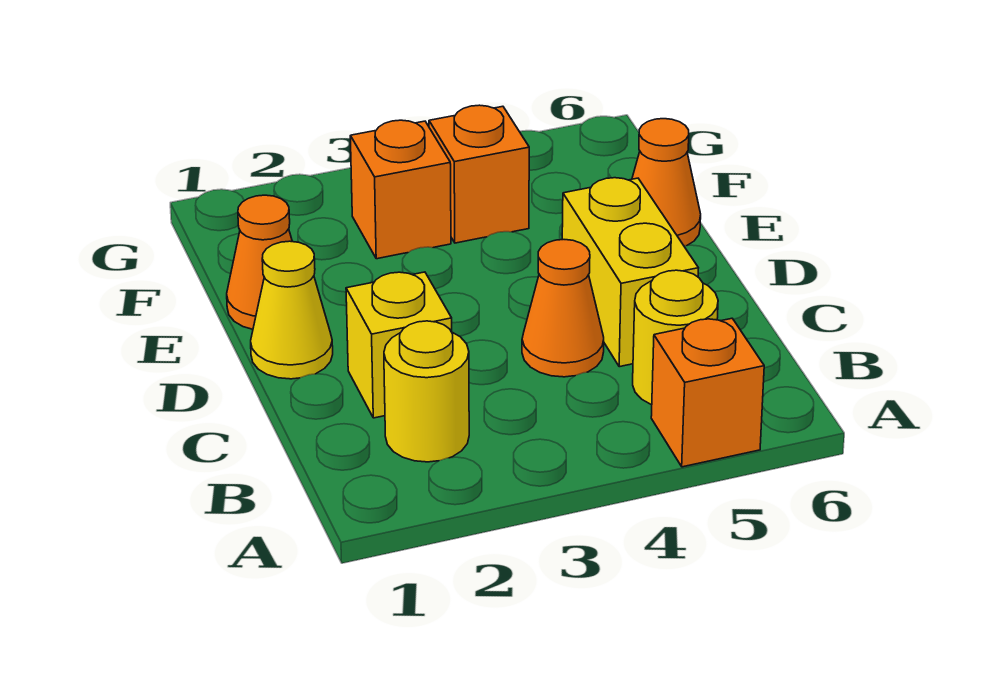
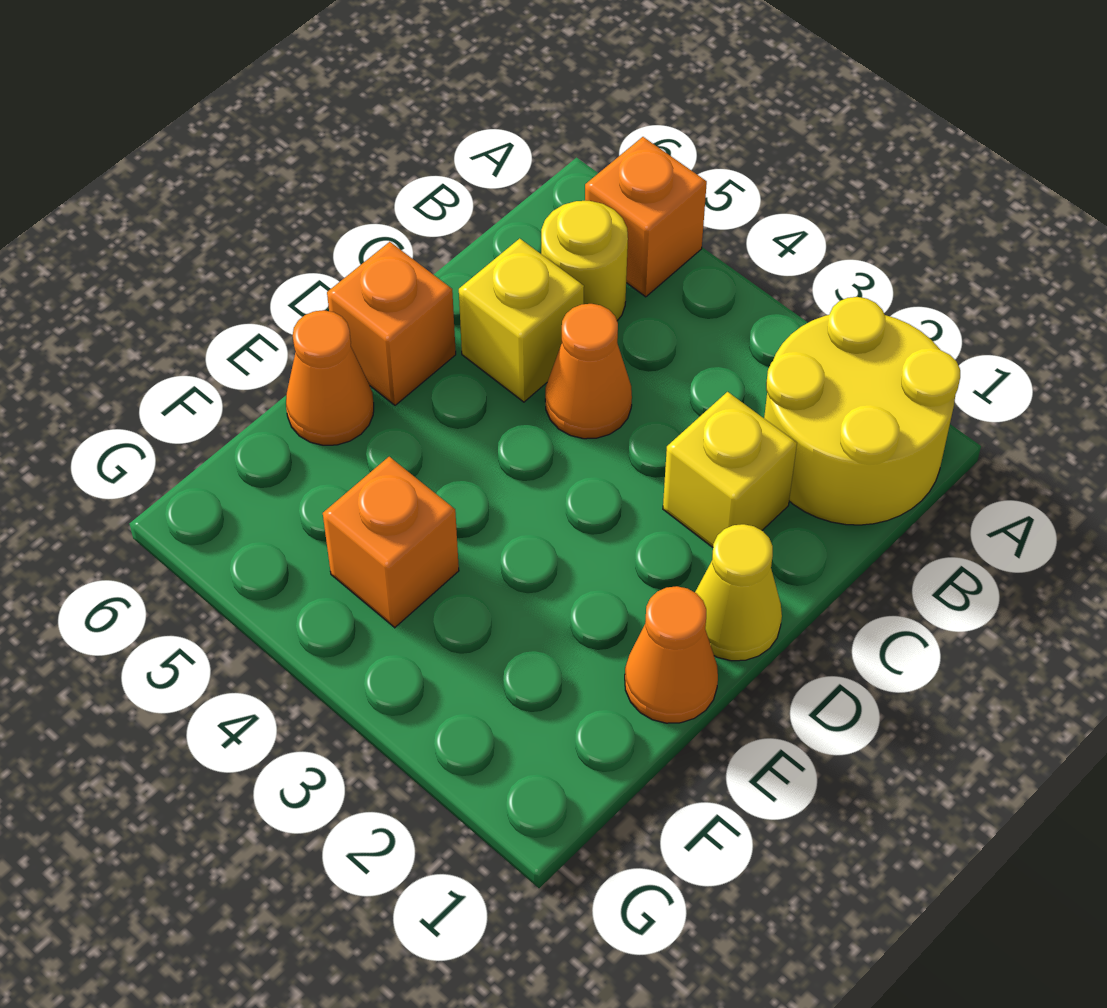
yellow round brick B2 level 1 -> yellow round brick A1:B2 level 1
yellow brick C5:D5 level 1 -> yellow brick C5 level 1
orange brick F3 level 1 -> orange brick D6 level 1

